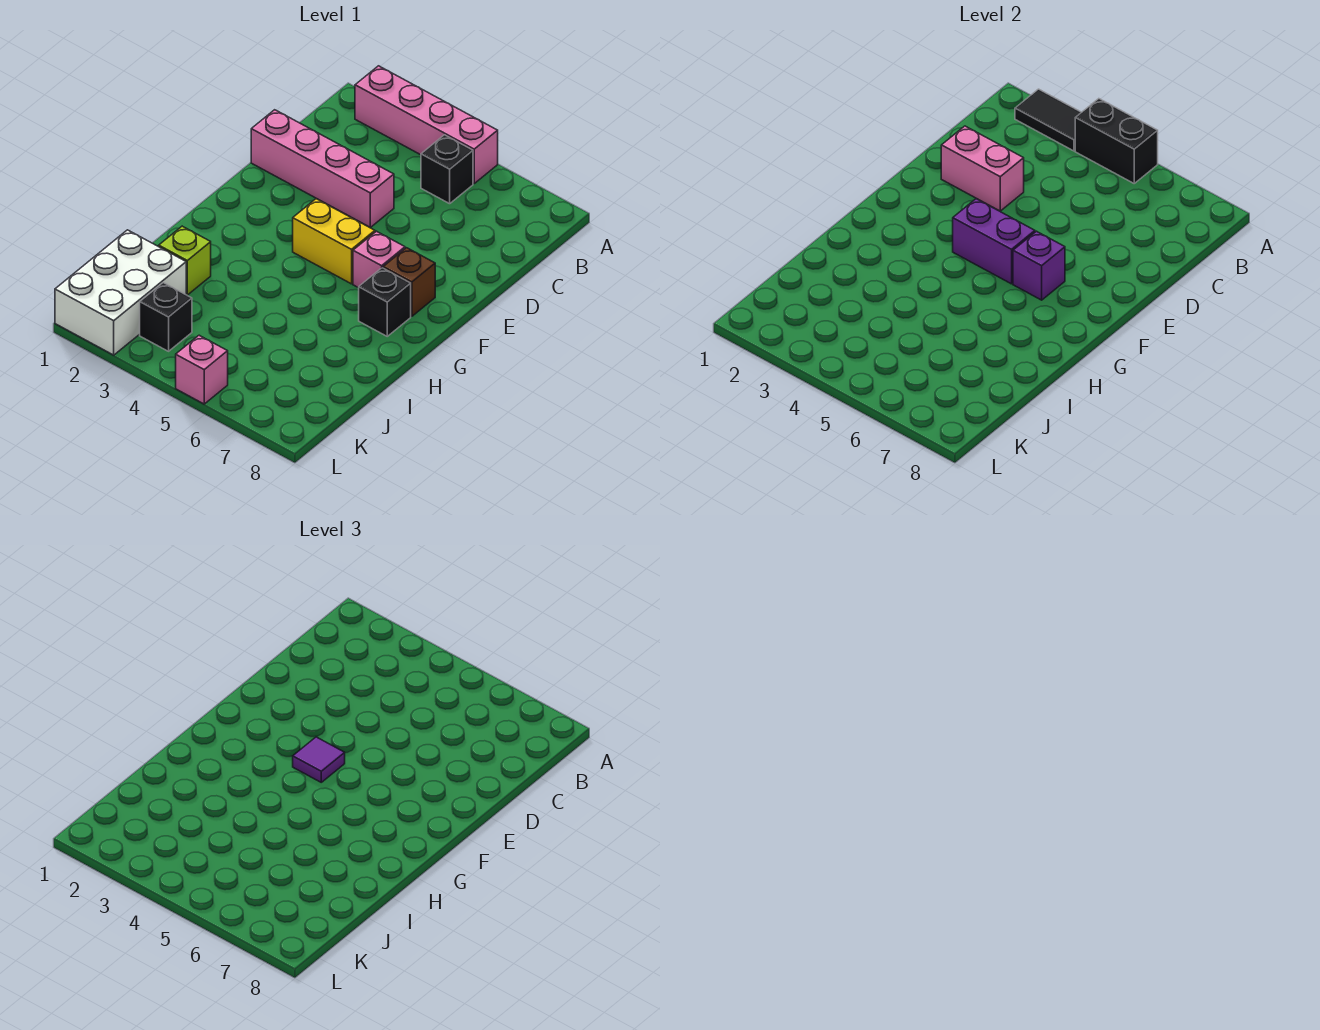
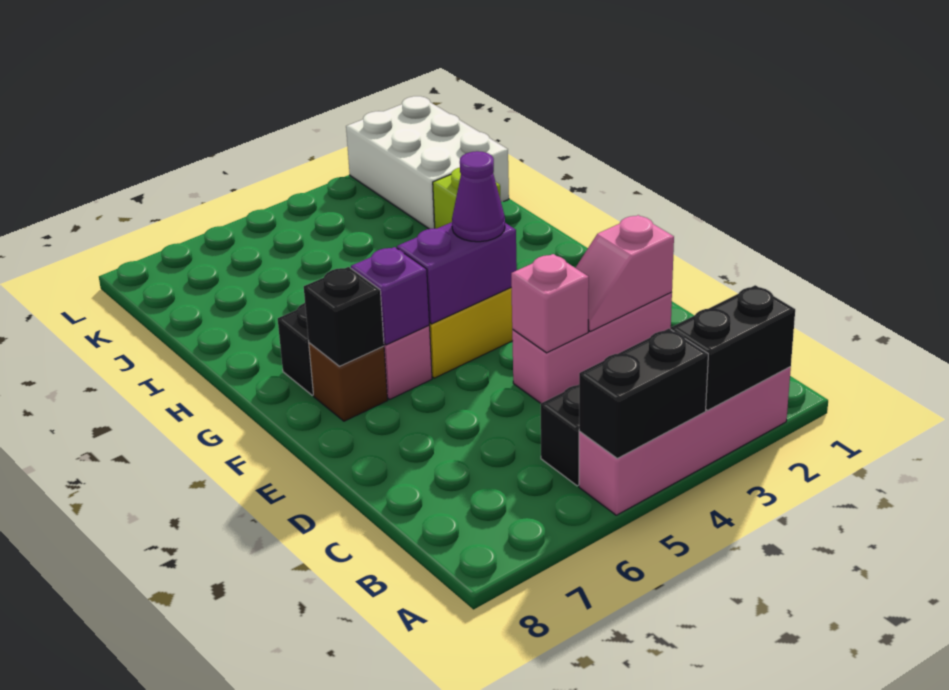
black tile A2:A3 level 2 -> black brick A2:A3 level 2
pink brick D1:D4 level 1 -> pink brick D2:D4 level 1
pink brick D2:D3 level 2 -> pink slope D2:D3 level 2 top 2
purple tile F4 level 3 -> purple cone F4 level 3
black brick K3 level 1 -> black brick F7 level 2
pink brick L5 level 1 -> pink brick D4 level 2

